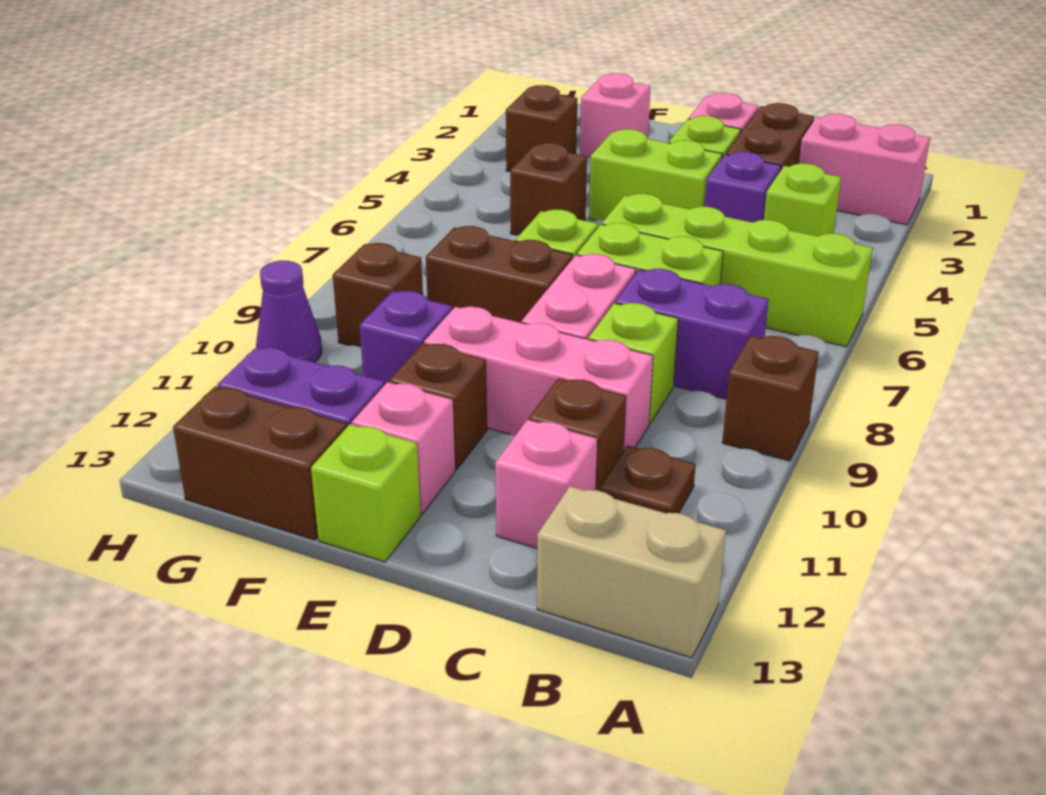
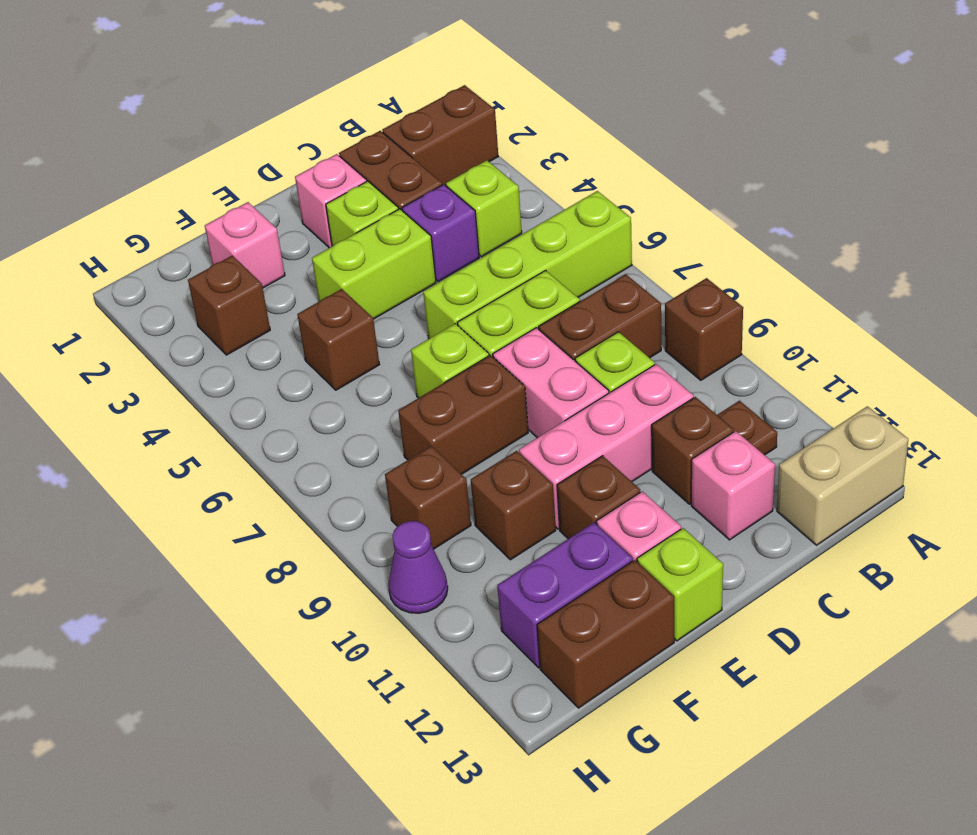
pink brick A2:B2 level 1 -> brown brick A2:B2 level 1
purple brick B8:C8 level 1 -> brown brick B8:C8 level 1
purple brick F10 level 1 -> brown brick F10 level 1

